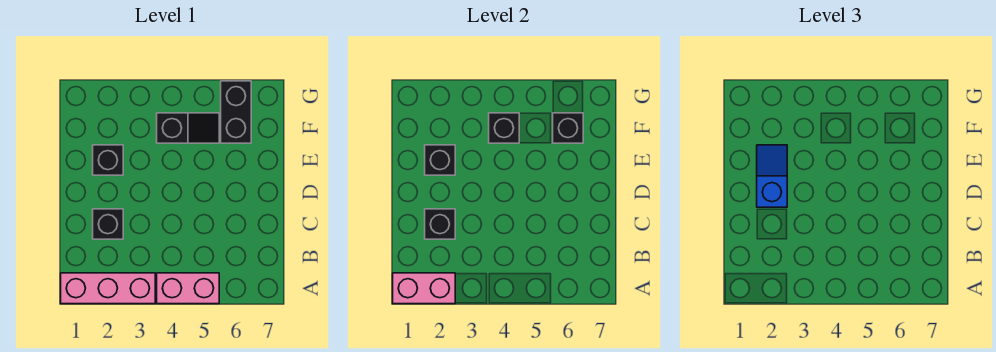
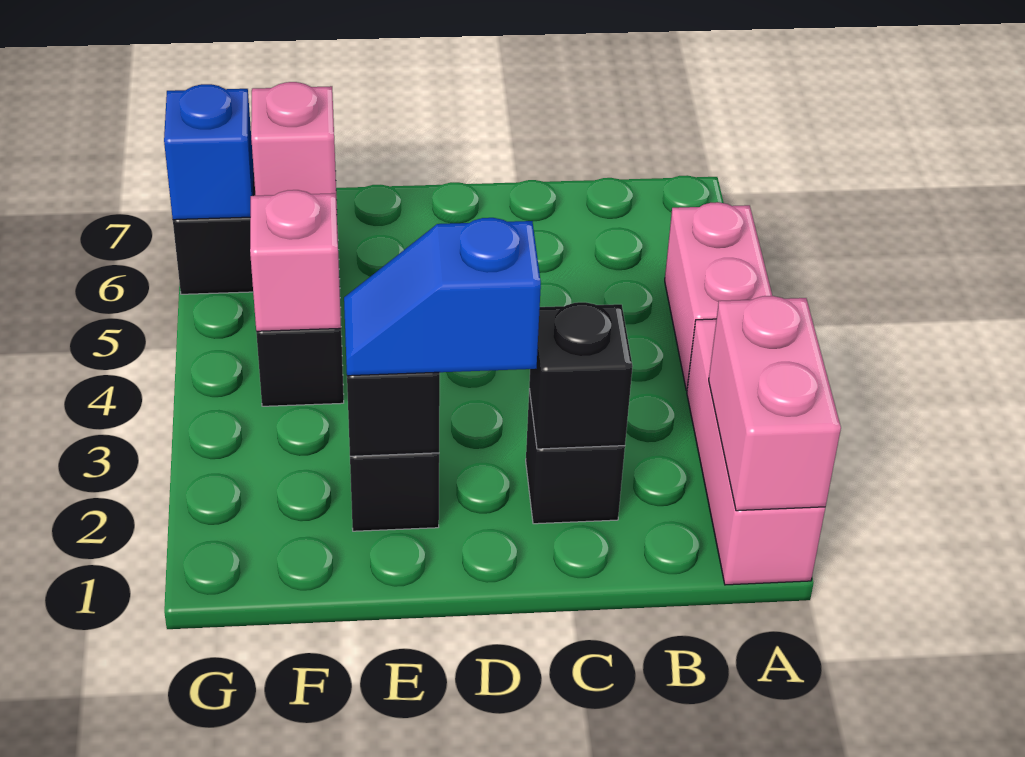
black brick F4 level 2 -> pink brick F4 level 2
black brick F6 level 2 -> pink brick F6 level 2
none -> blue brick G6 level 2

